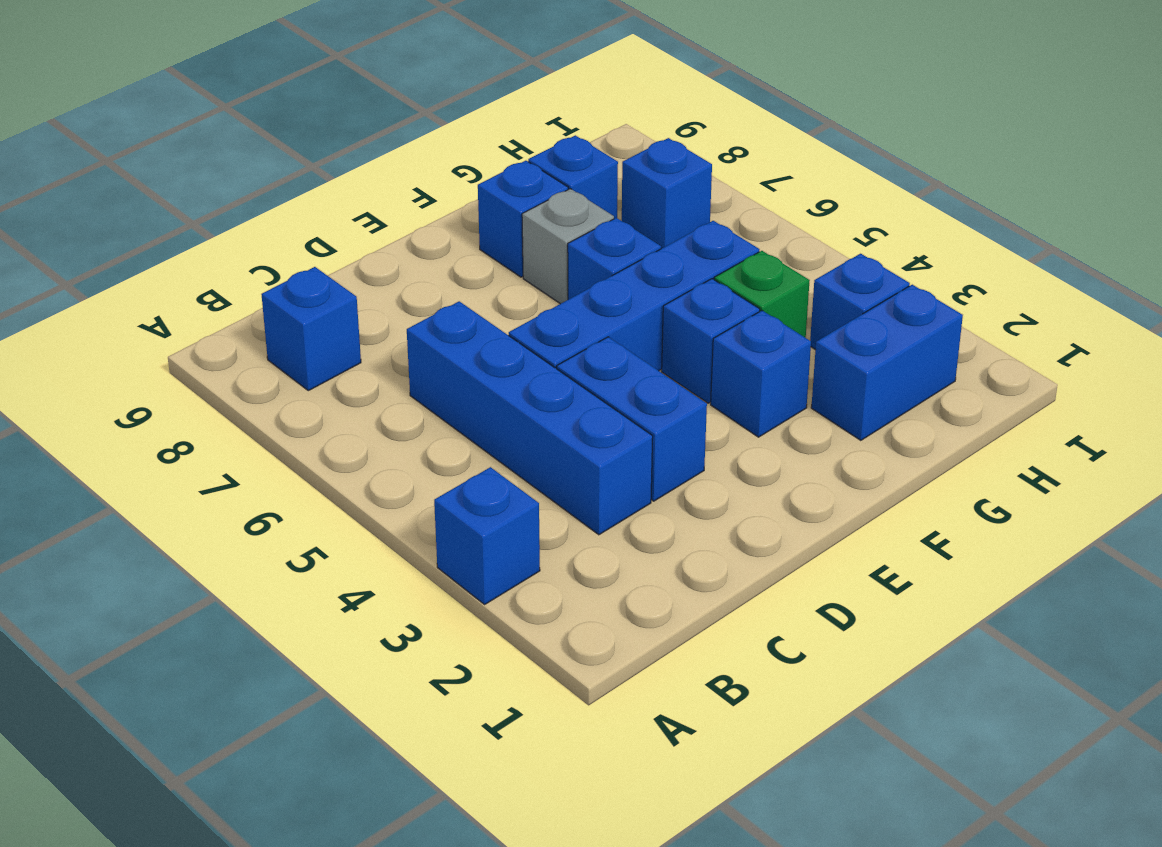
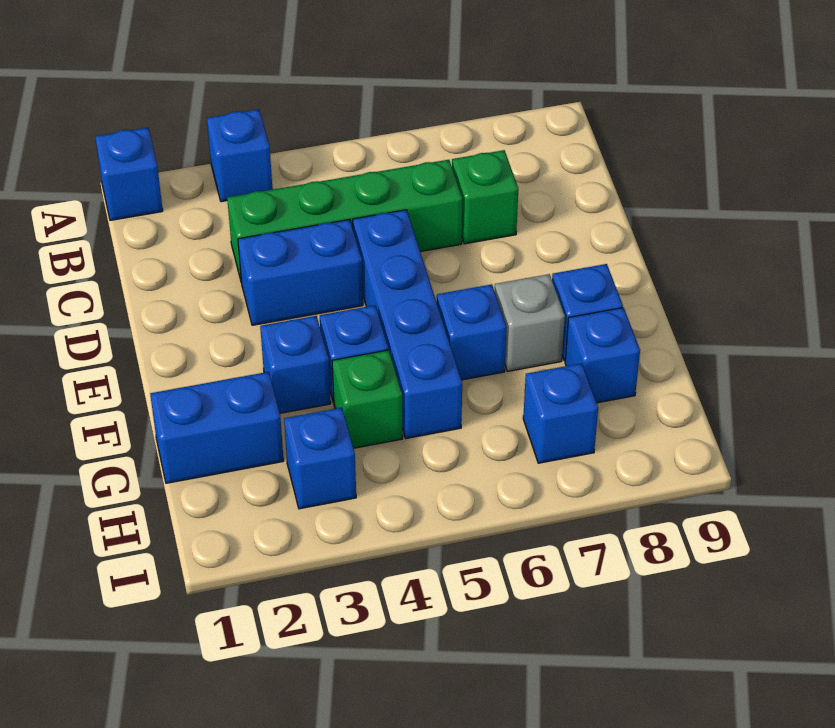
blue brick B8 level 1 -> blue brick A1 level 1
blue brick C3:C6 level 1 -> green brick C3:C6 level 1
none -> green brick C7 level 1
blue brick G2:H2 level 1 -> blue brick G1:G2 level 1

